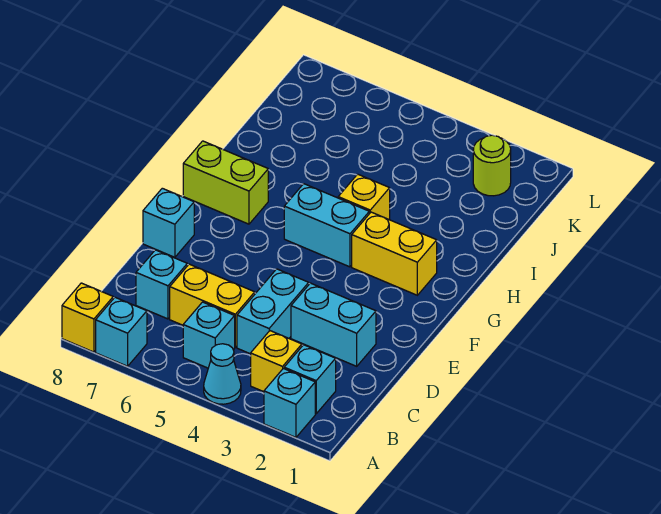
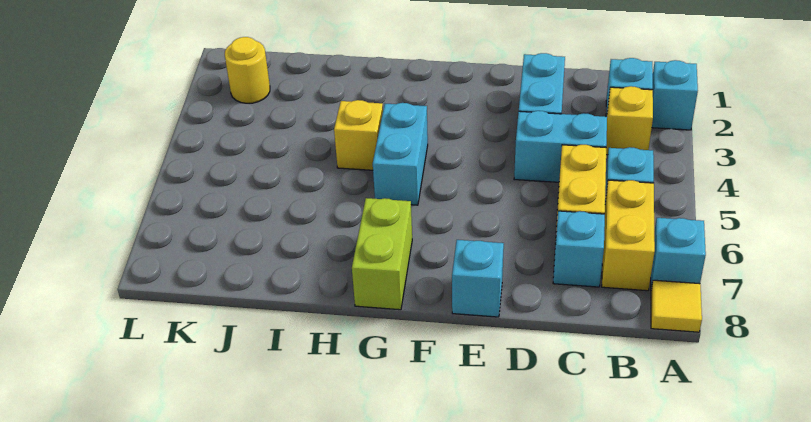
cyan cone A4 level 1 -> none
yellow brick A8 level 1 -> yellow tile A8 level 1
yellow brick G2:G3 level 1 -> yellow brick B6:B7 level 1
lime round brick K2 level 1 -> yellow round brick K2 level 1

